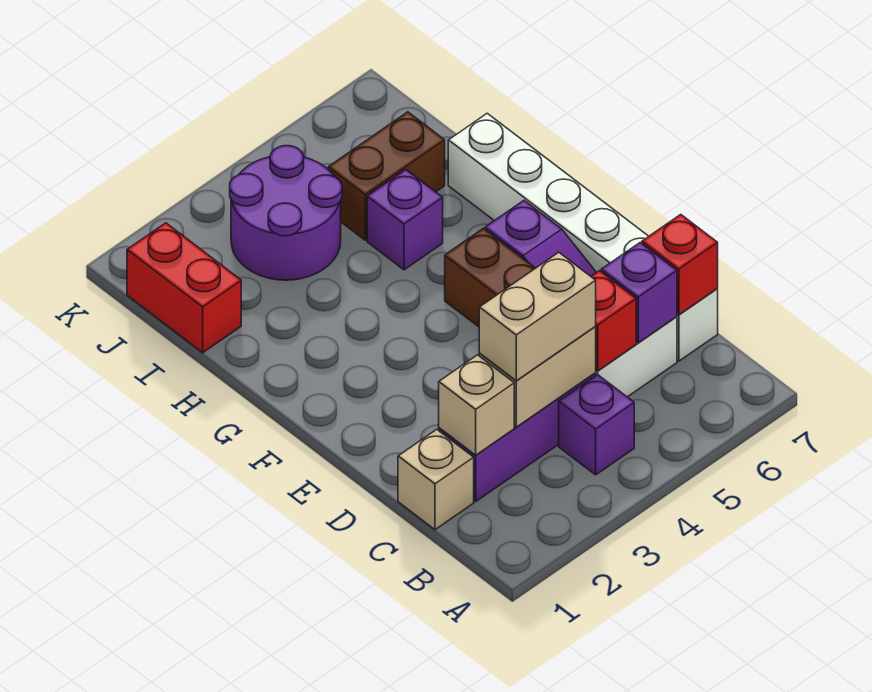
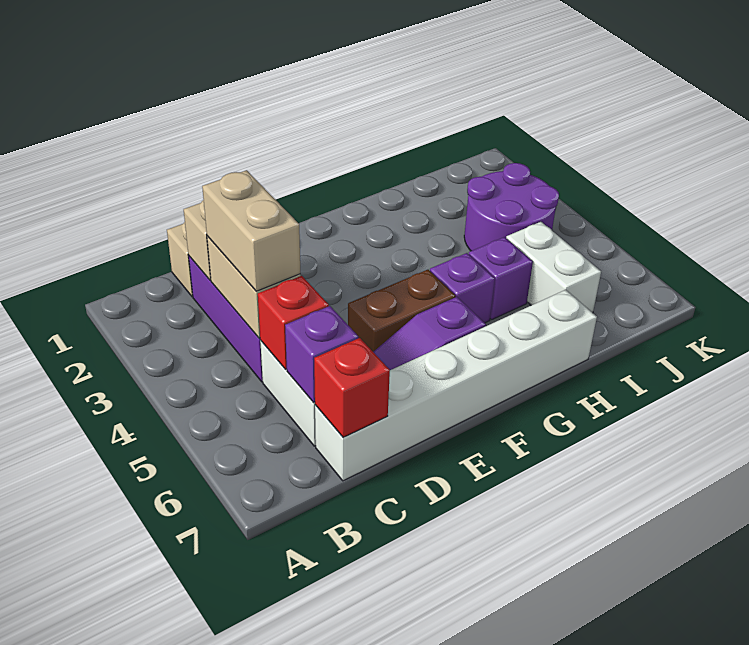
purple brick B4 level 1 -> purple brick G5 level 1
red brick I1:J1 level 1 -> none
brown brick I5:I6 level 1 -> white brick I5:I6 level 1

